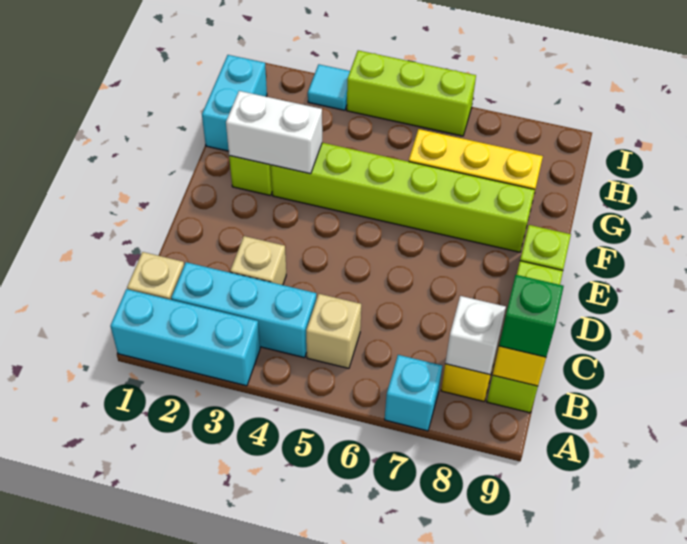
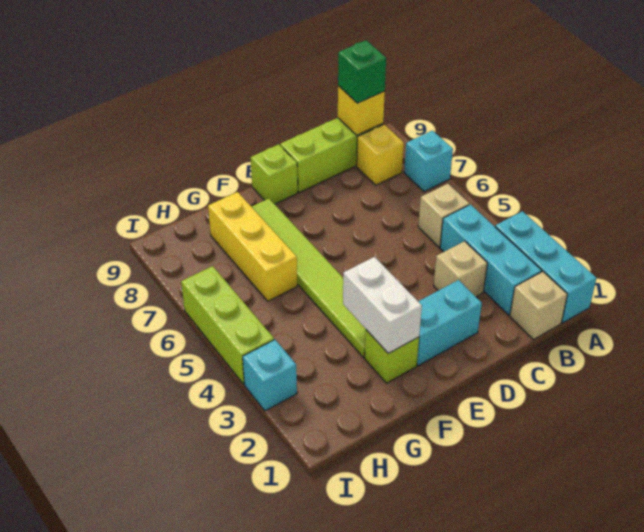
white brick B8 level 2 -> none
lime brick F3:F8 level 1 -> lime tile F3:F8 level 1
cyan brick G1:H1 level 1 -> cyan brick D2:E2 level 1
cyan tile I3 level 1 -> cyan brick I3 level 1

